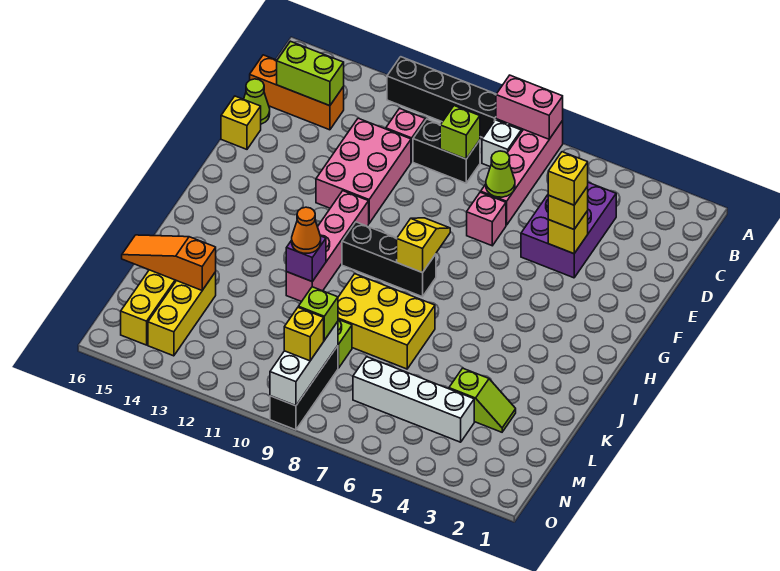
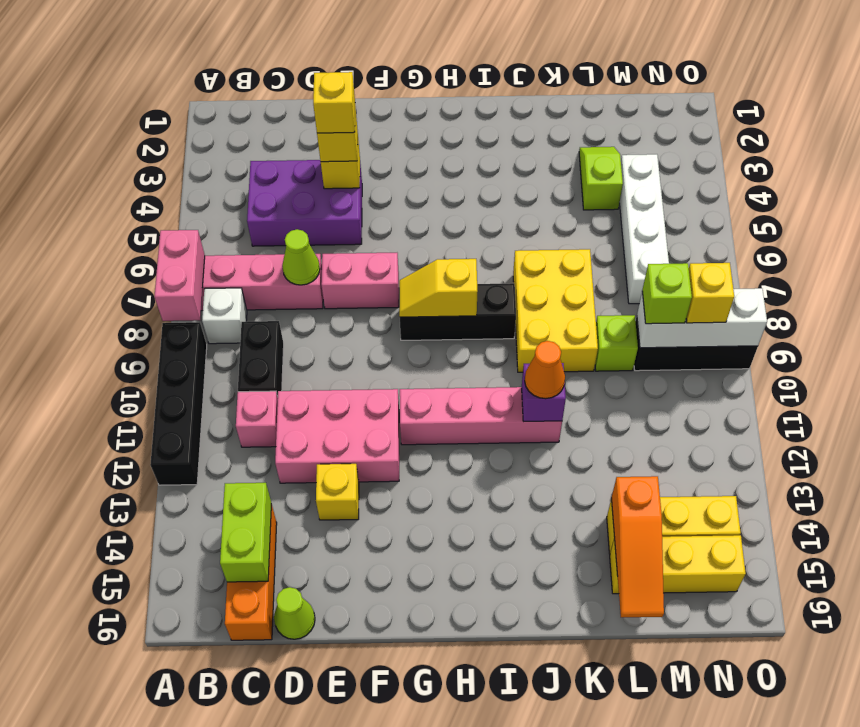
lime brick C9 level 2 -> none
pink brick E7 level 1 -> pink brick E7:F7 level 1
yellow brick E16 level 1 -> yellow brick E13 level 1
black brick H8:H10 level 1 -> black brick G8:I8 level 1

